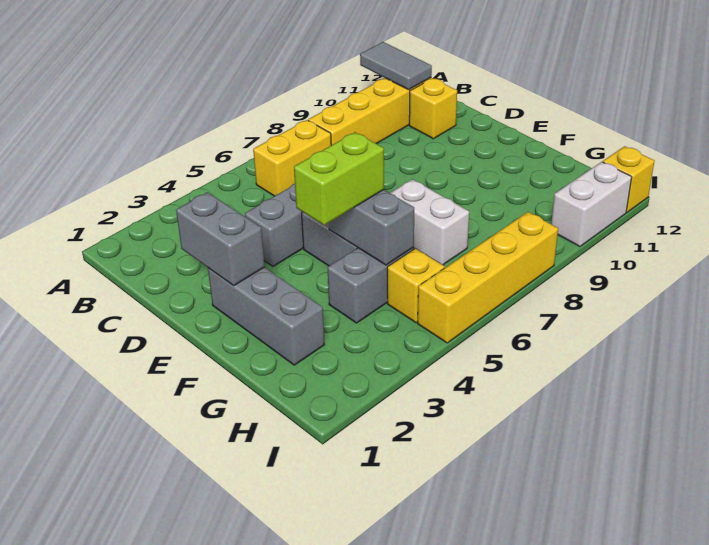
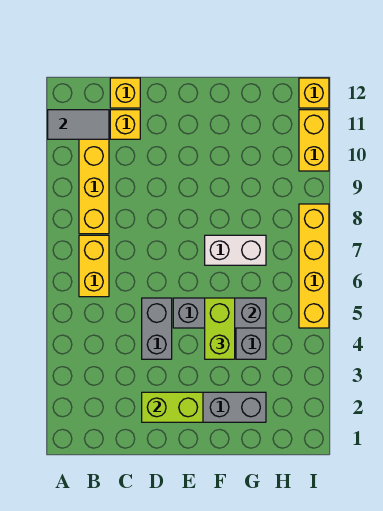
grey brick D2:E2 level 2 -> lime brick D2:E2 level 2
yellow brick H5 level 1 -> yellow brick C12 level 1
white brick I10:I11 level 1 -> yellow brick I10:I11 level 1

